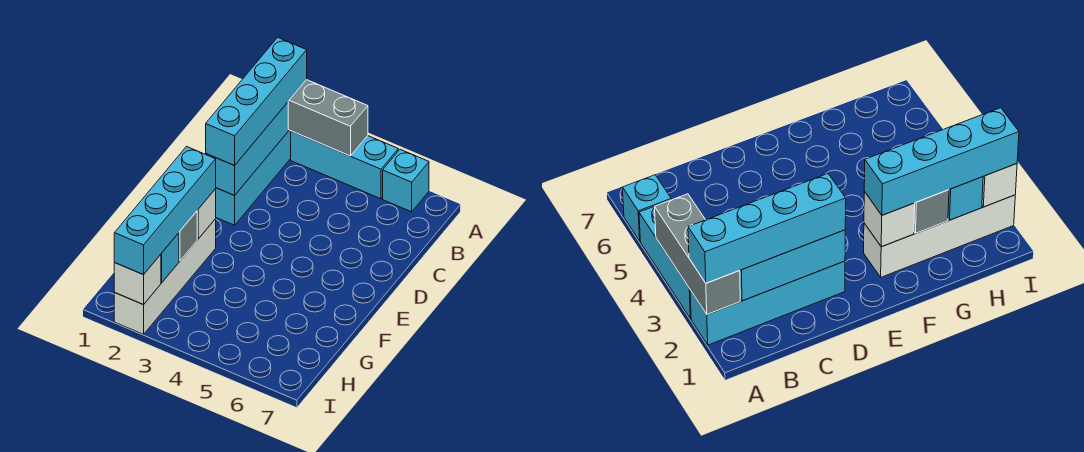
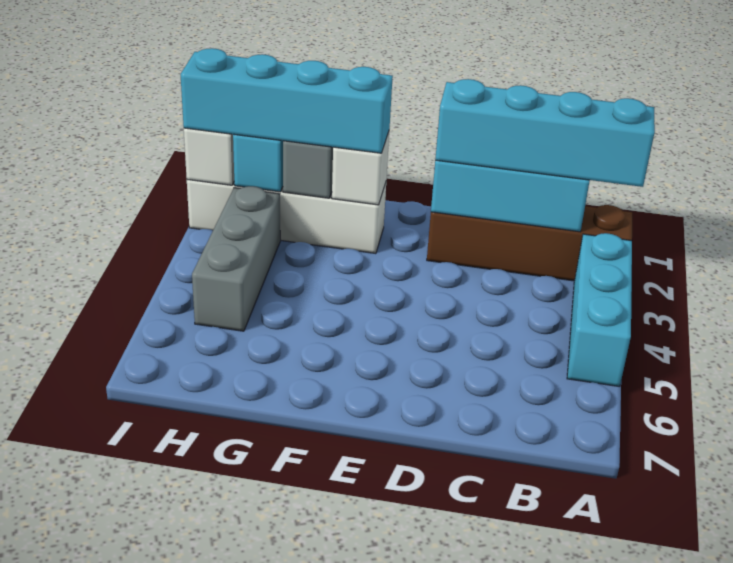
cyan brick A2:D2 level 1 -> brown brick A2:D2 level 1
grey brick A2:A4 level 2 -> grey brick H3:H5 level 1
cyan brick A6 level 1 -> none

